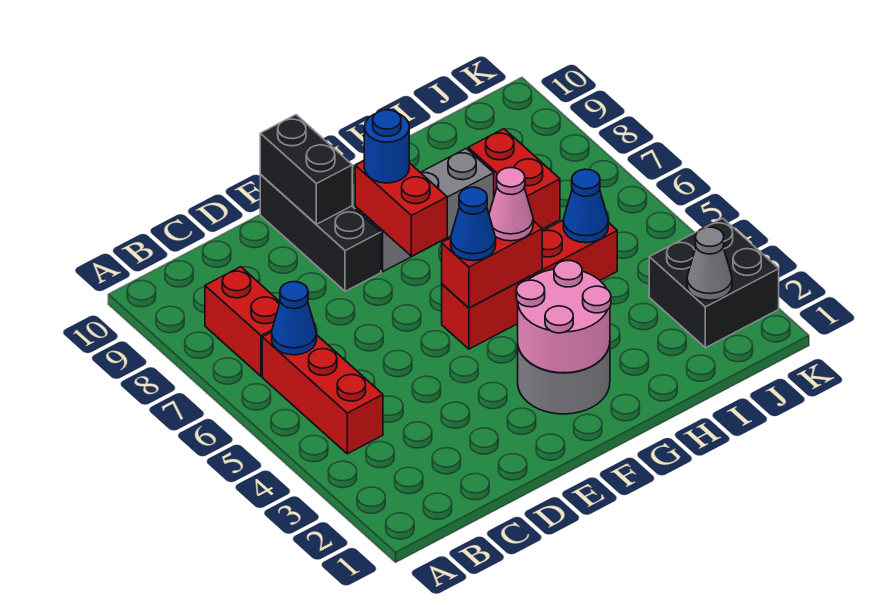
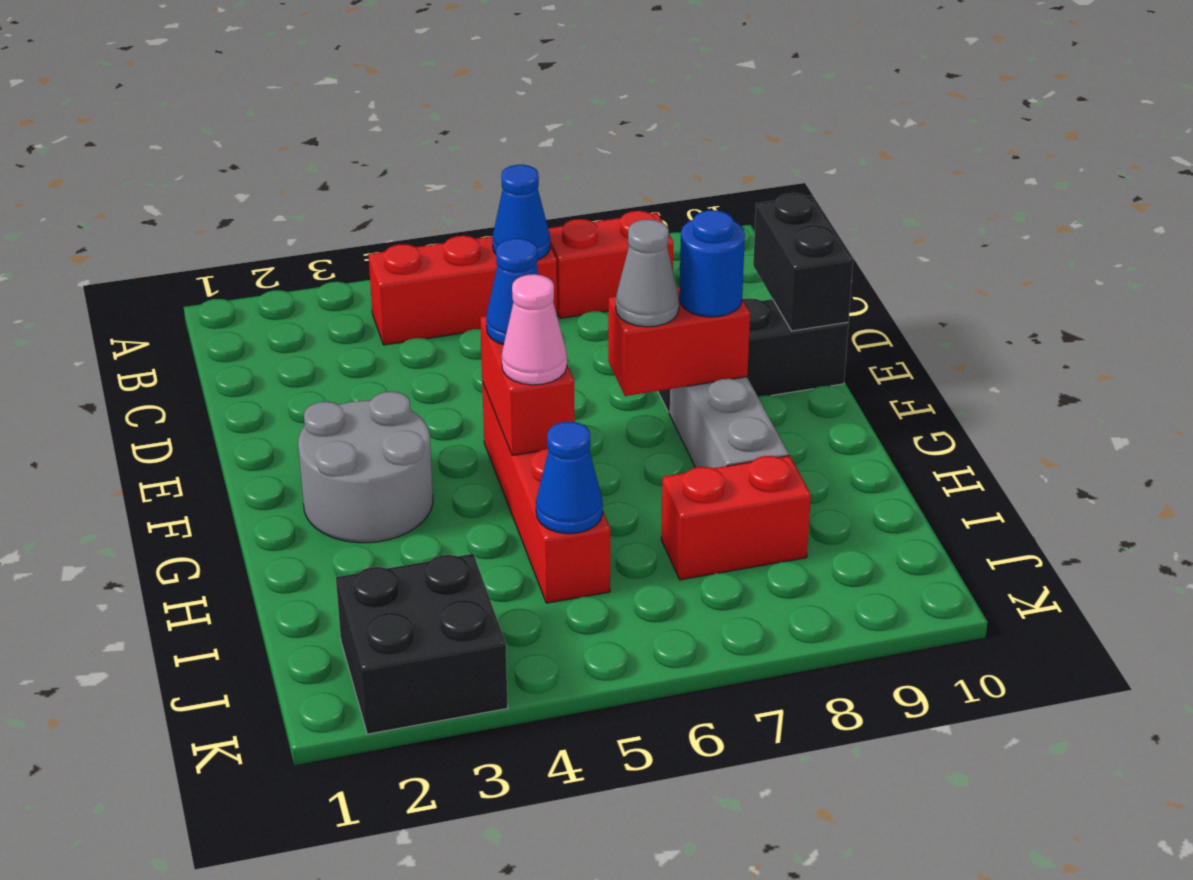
black brick E9:E10 level 2 -> black brick D10:E10 level 2
pink round brick F2:G3 level 2 -> none
grey cone J2 level 2 -> grey cone F7 level 3

